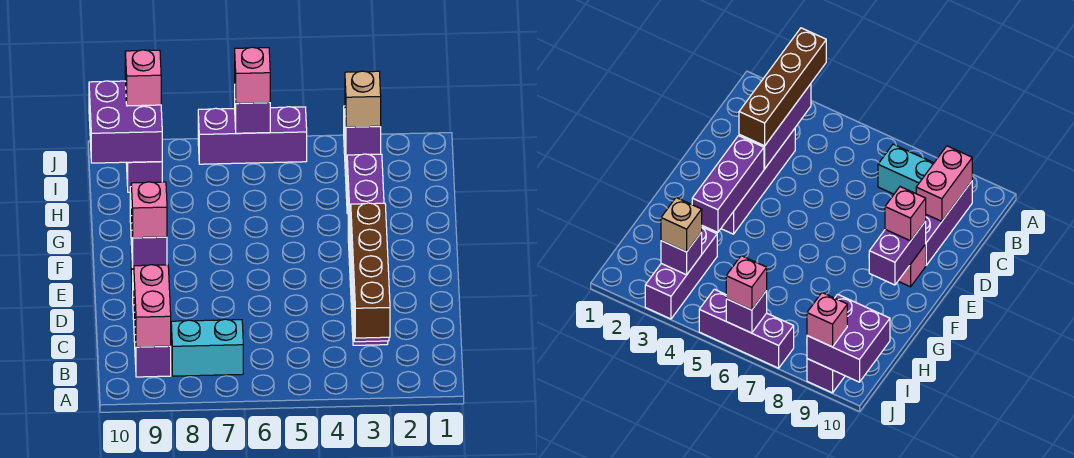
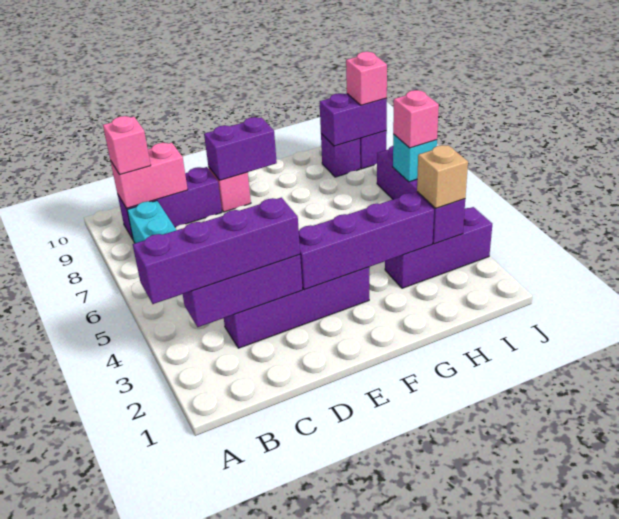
brown brick A3:D3 level 3 -> purple brick A3:D3 level 3
purple brick E3:G3 level 2 -> purple brick E3:H3 level 2
pink brick E9 level 3 -> pink brick B9 level 3
purple brick I9:J10 level 2 -> purple brick I9:J9 level 2
purple brick J6 level 2 -> cyan brick J6 level 2

